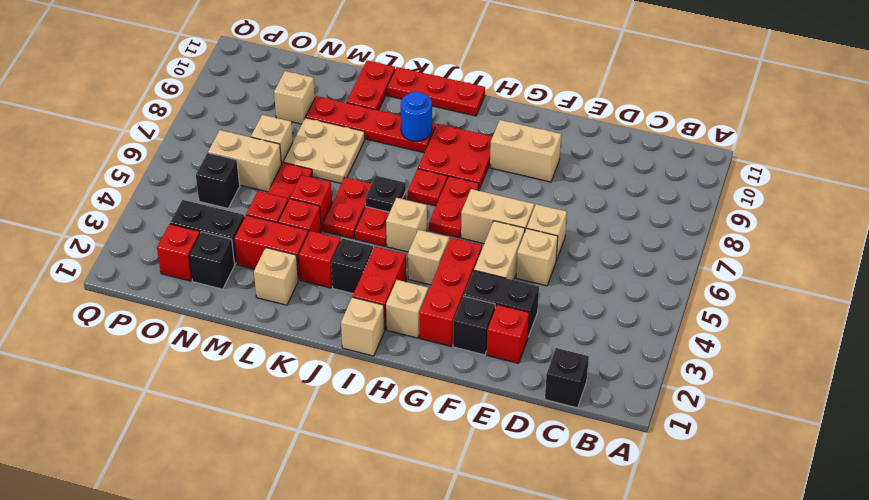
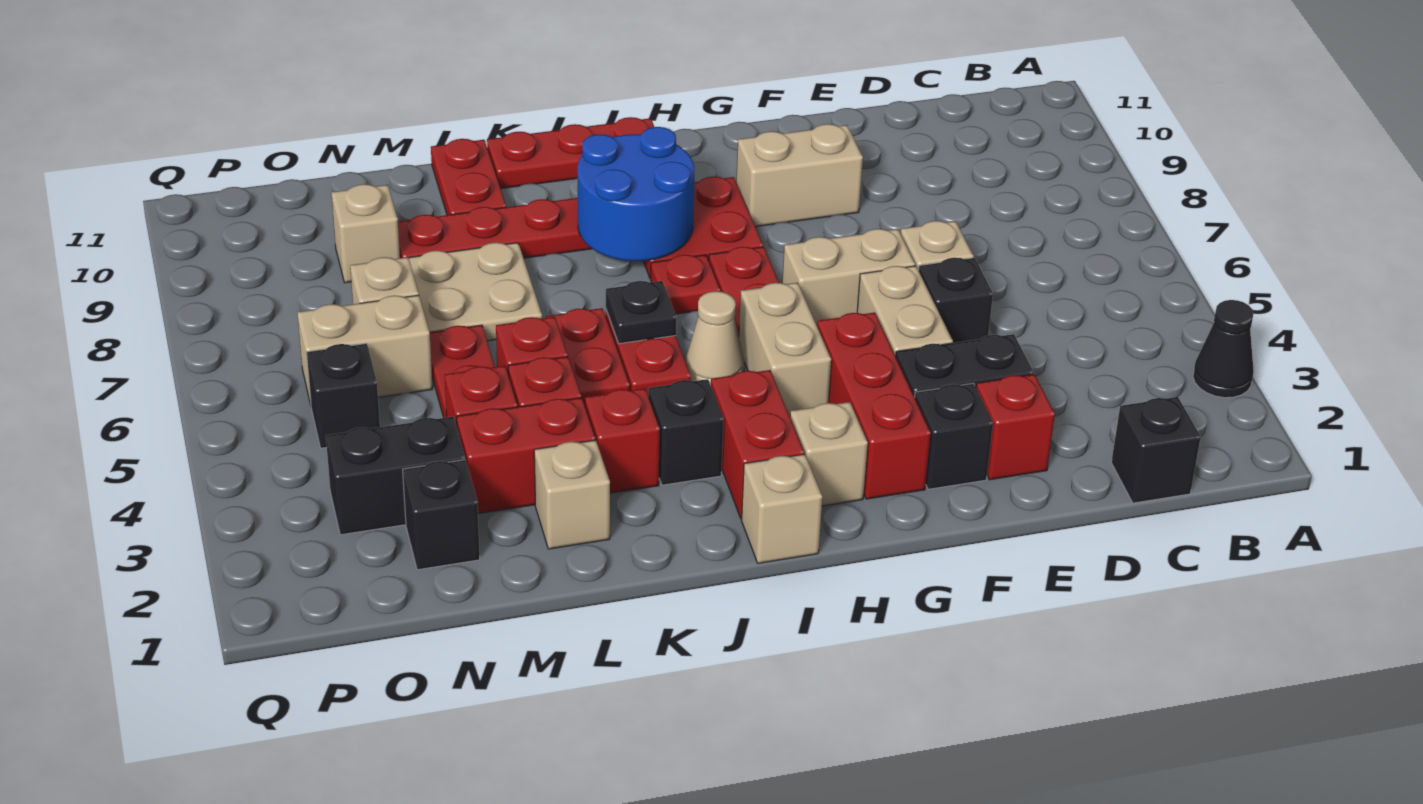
none -> black cone A3 level 1
tan brick E5 level 1 -> black brick E5 level 1
tan brick H4 level 1 -> tan brick H4:H5 level 1
tan brick I5 level 1 -> tan cone I5 level 1
blue round brick J9 level 2 -> blue round brick I8:J9 level 2
red brick O2 level 1 -> none

